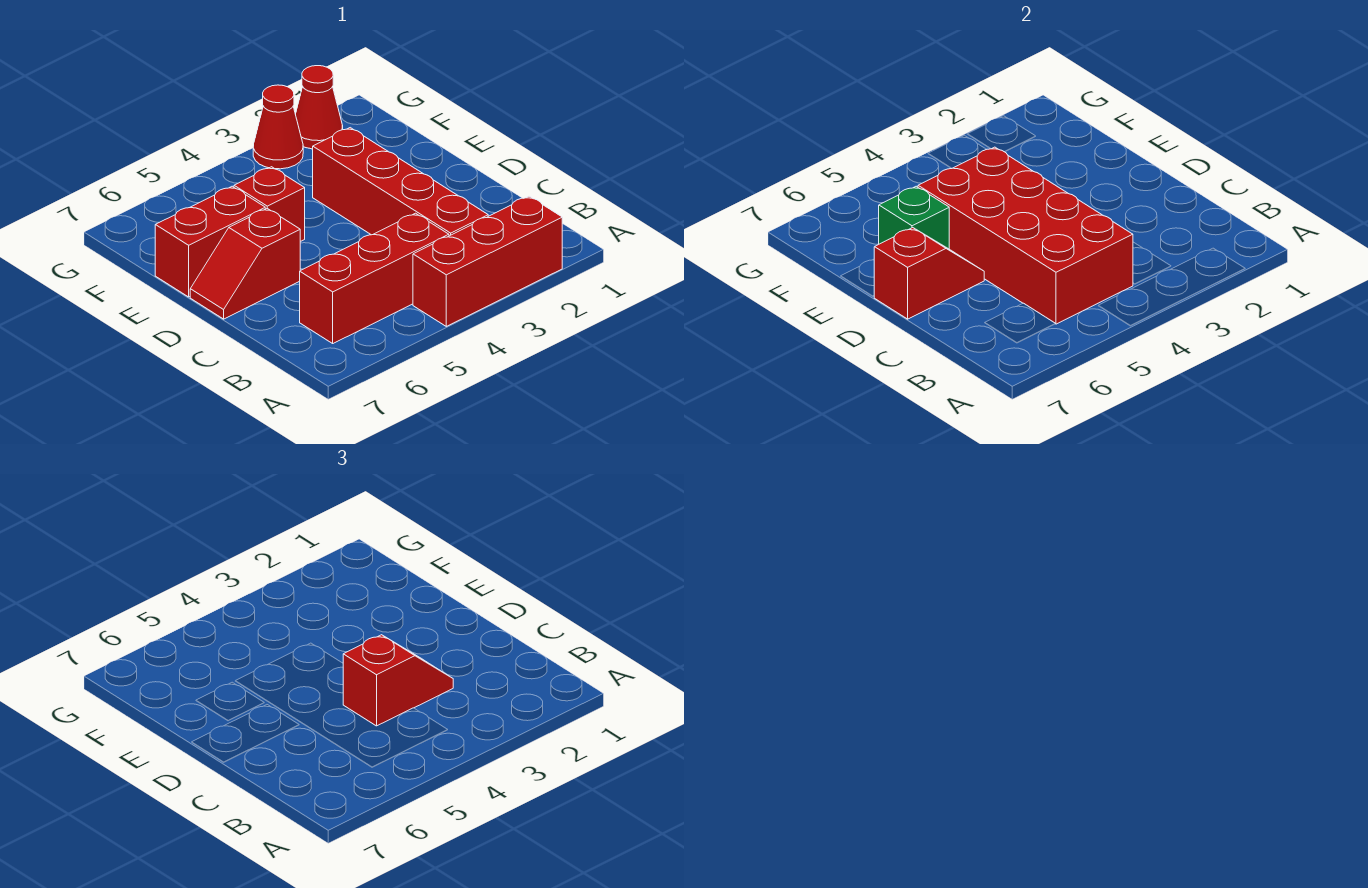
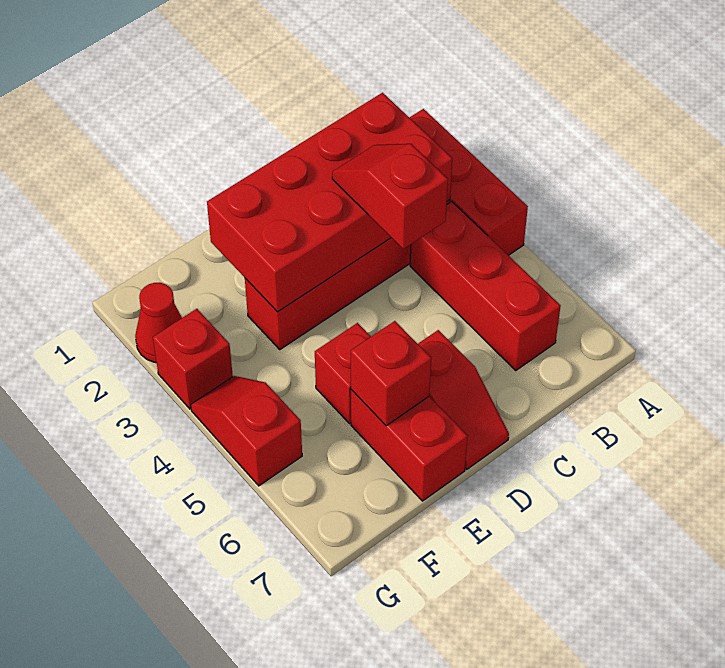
red brick B4:E5 level 2 -> red brick B2:E3 level 2
red slope D6:D7 level 2 top 7 -> red slope G4:G5 level 1 top 5
green brick E6 level 2 -> red brick E6 level 2
red cone G3 level 1 -> red brick G3 level 1

